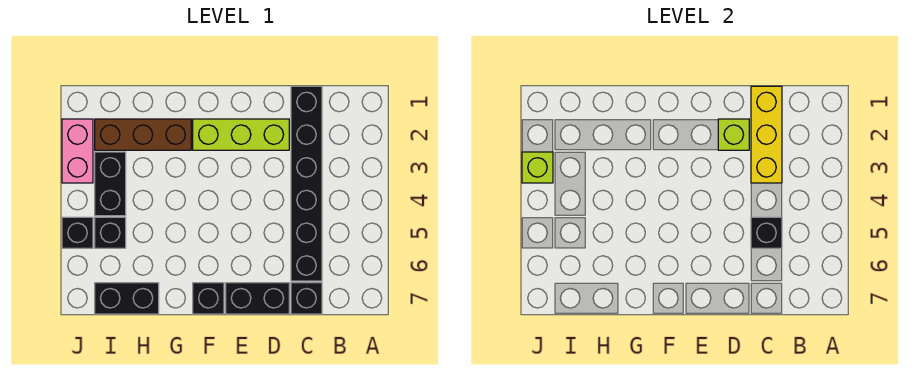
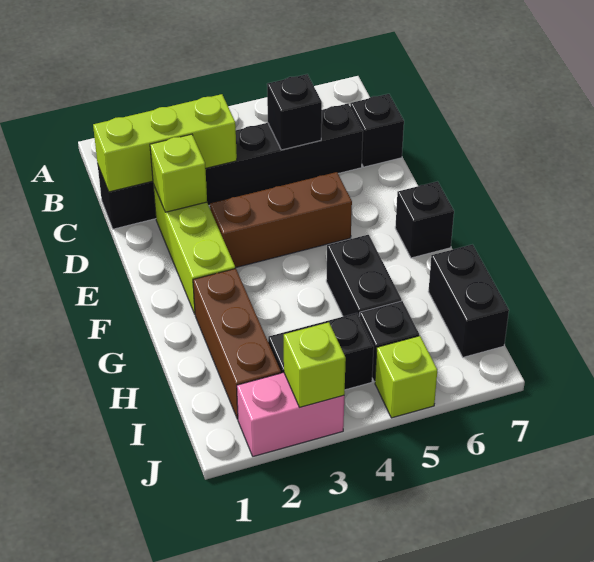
yellow brick C1:C3 level 2 -> lime brick C1:C3 level 2
black brick D7:E7 level 1 -> black brick G5:H5 level 1
none -> brown brick E3:E5 level 1
black brick J5 level 1 -> lime brick J5 level 1

